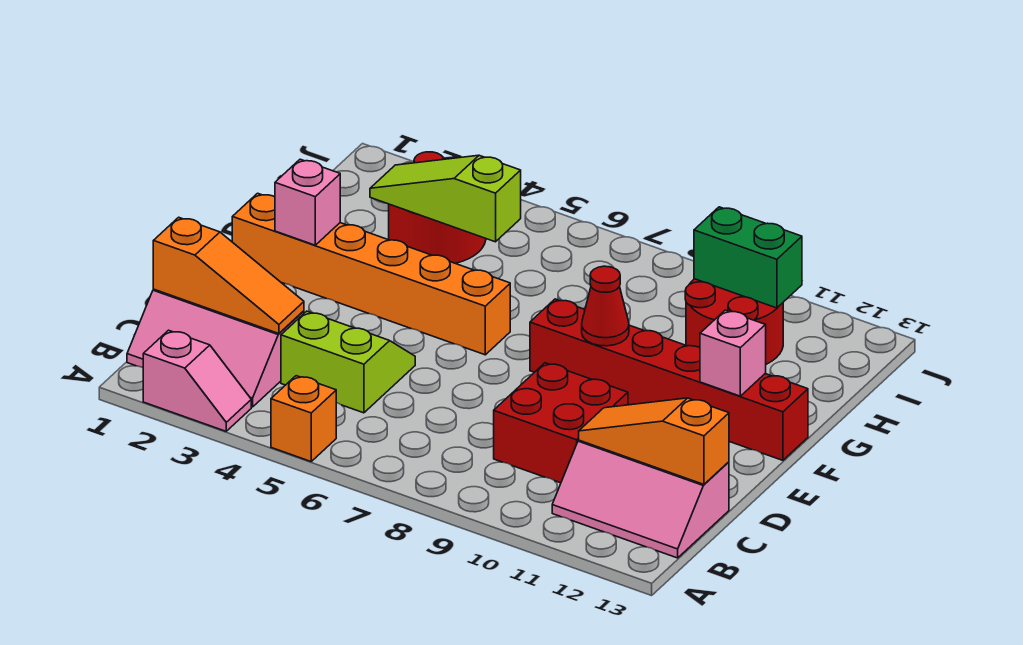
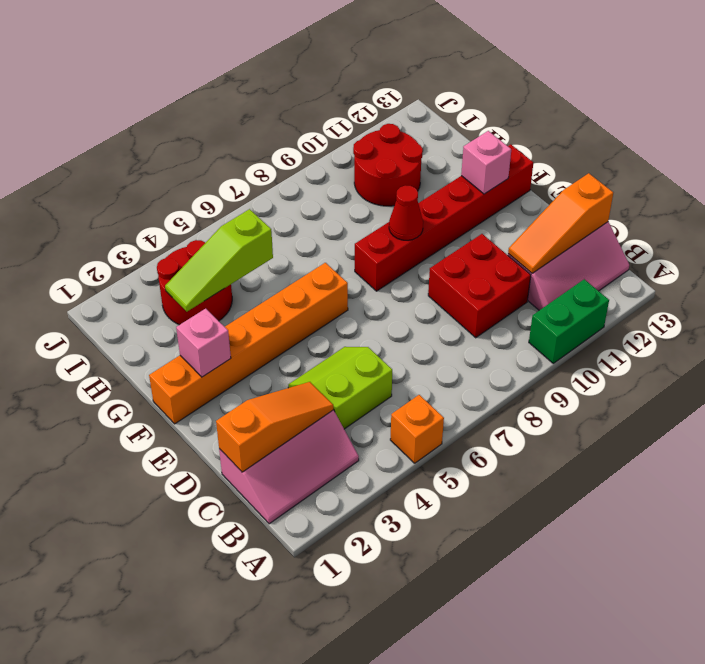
pink slope A2:A3 level 1 top 2 -> none
green brick I10:I11 level 2 -> green brick A10:A11 level 1

